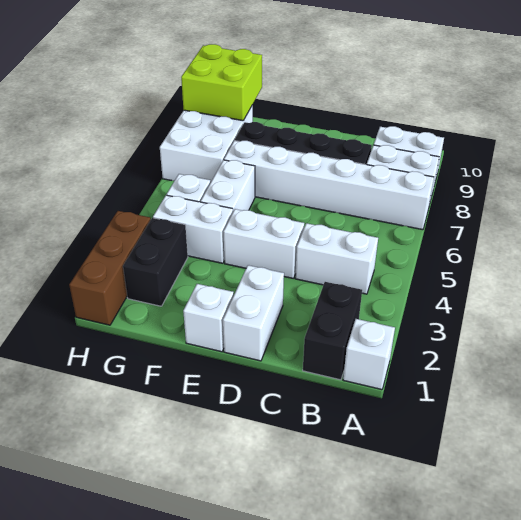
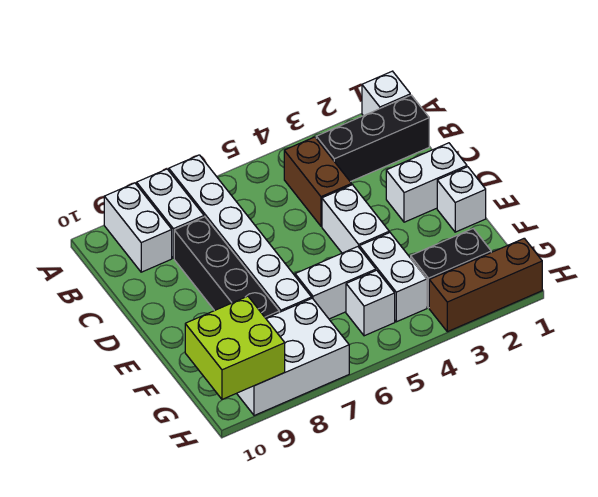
black brick B1:B2 level 1 -> black brick B1:B3 level 1
white brick B4:C4 level 1 -> brown brick B4:C4 level 1

